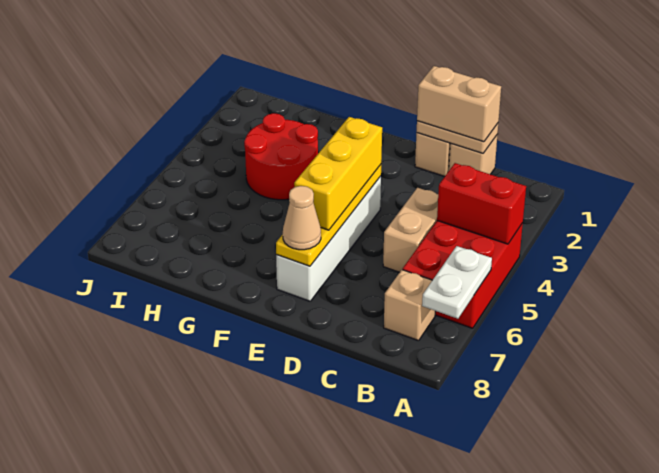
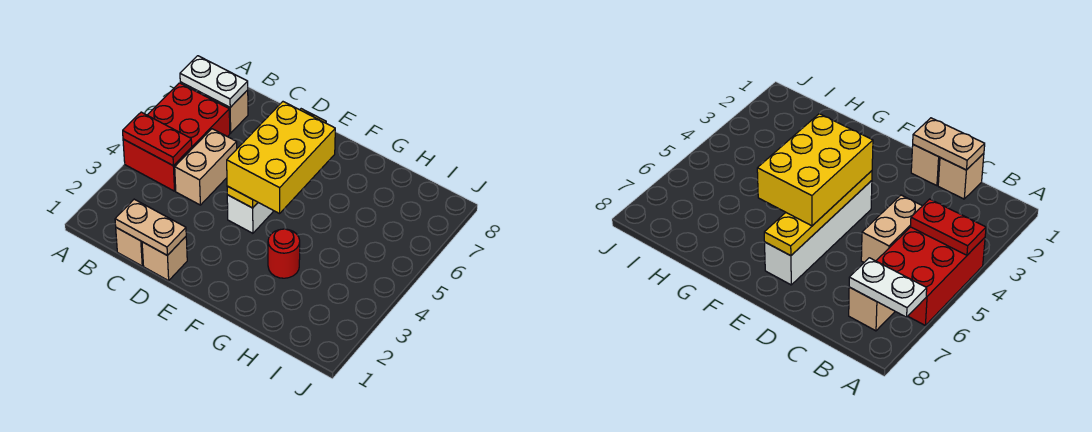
red brick A4:B4 level 2 -> red plate A4:B4 level 2
white plate A6:A7 level 2 -> white plate A7:B7 level 2
tan brick C1:D1 level 3 -> none
yellow brick E4:E6 level 3 -> yellow brick E4:F6 level 3
tan cone E7 level 3 -> none
red round brick G3:H4 level 1 -> red round brick G3 level 1

